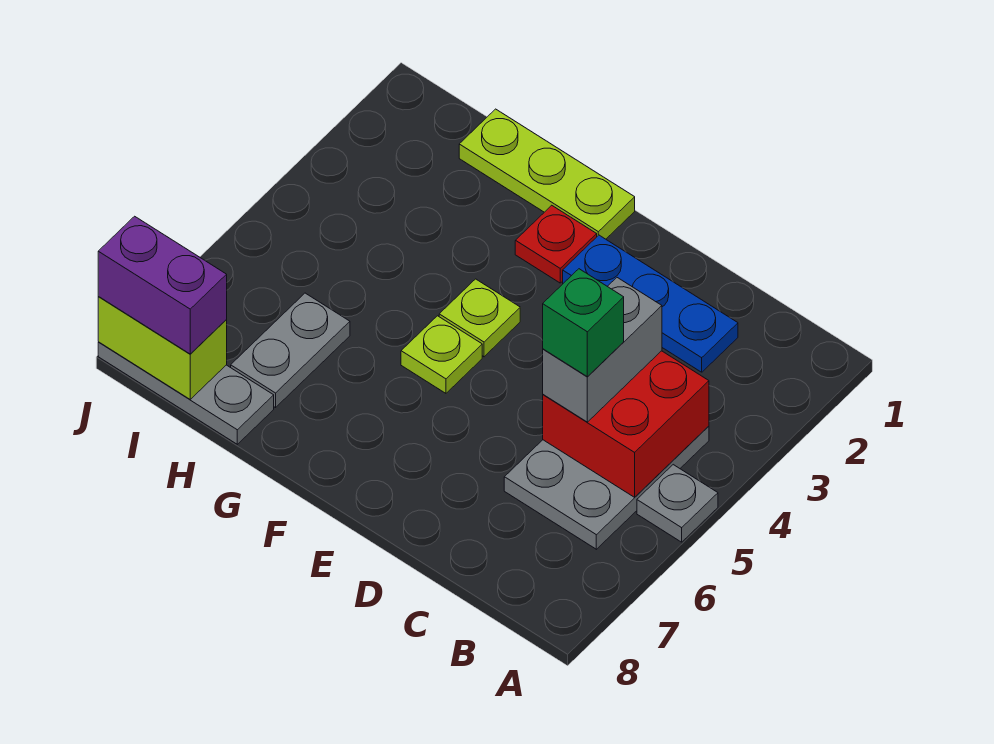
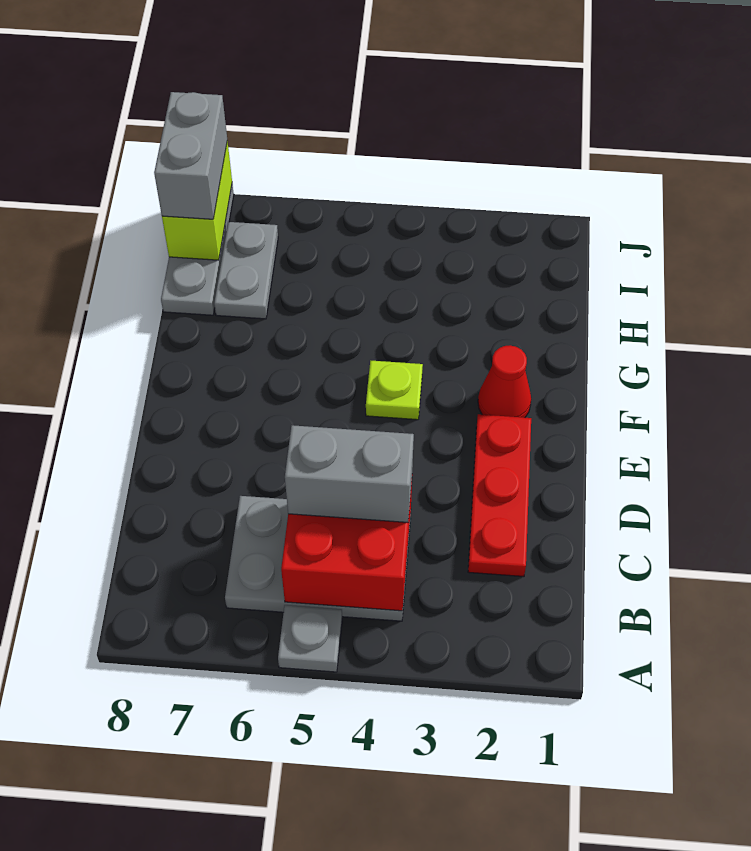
blue plate C2:E2 level 1 -> red plate C2:E2 level 1
green brick C5 level 4 -> none
lime plate F1:H1 level 1 -> none
red plate F2 level 1 -> red cone F2 level 1
lime plate F5 level 1 -> none
grey plate H6:H7 level 1 -> grey plate H7:I7 level 1
purple brick I8:J8 level 3 -> grey brick I8:J8 level 3

